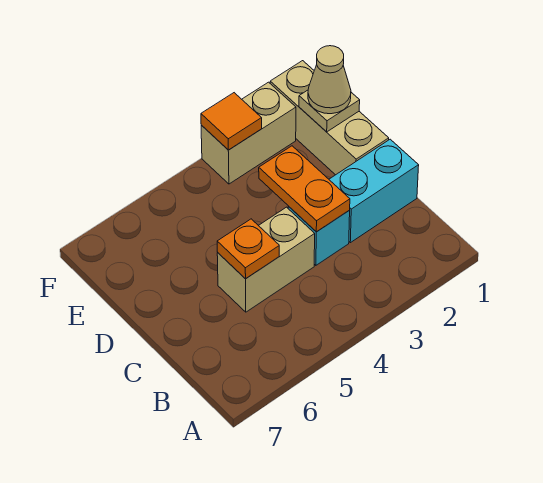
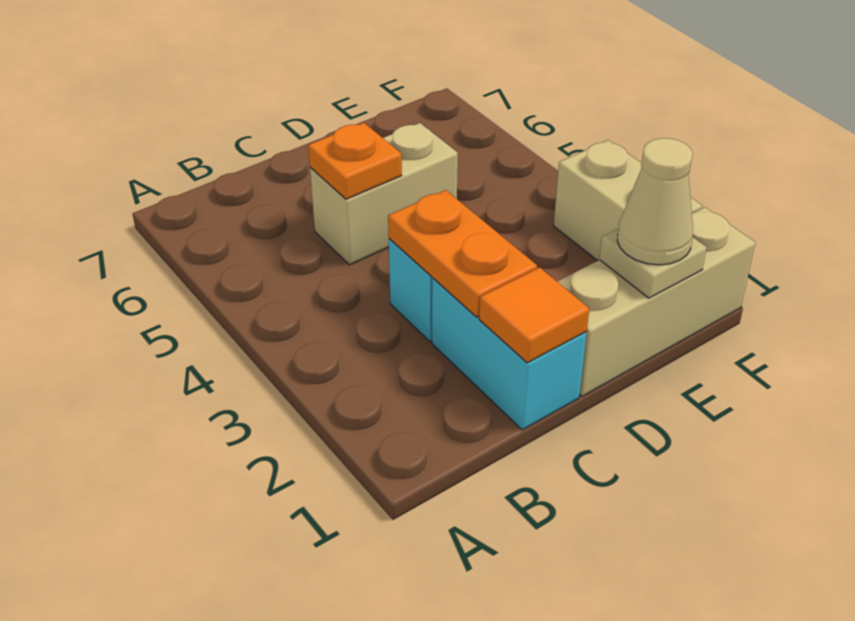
orange plate C3:D3 level 2 -> orange plate C2:C3 level 2
tan brick C4:C5 level 1 -> tan brick C5:D5 level 1
orange tile F3 level 2 -> orange tile C1 level 2

